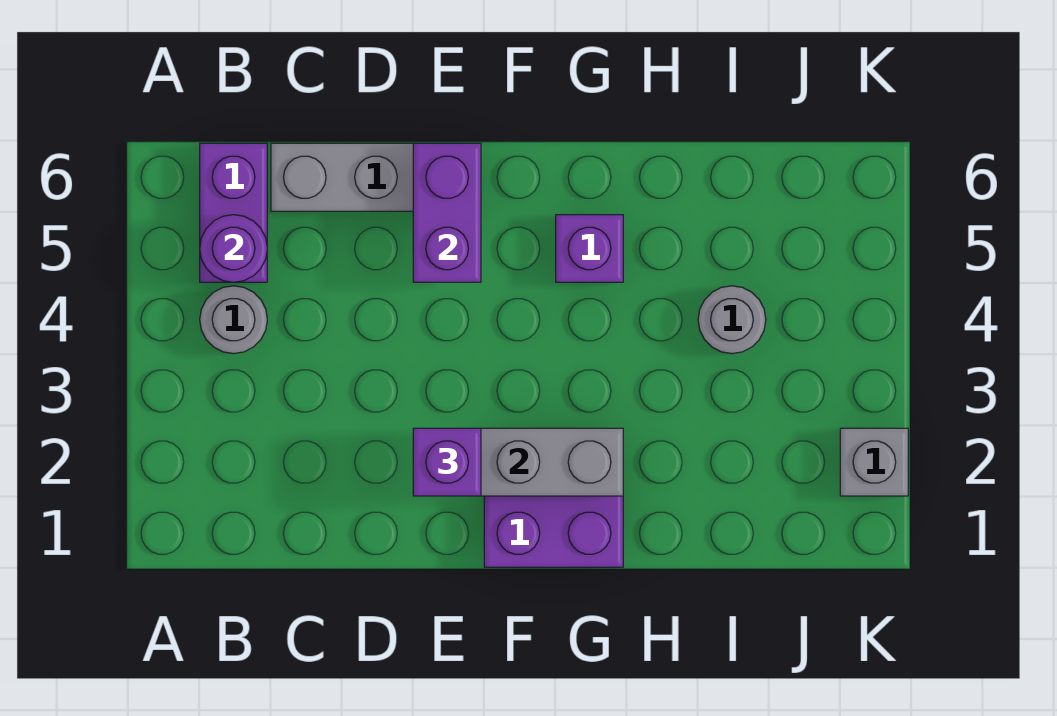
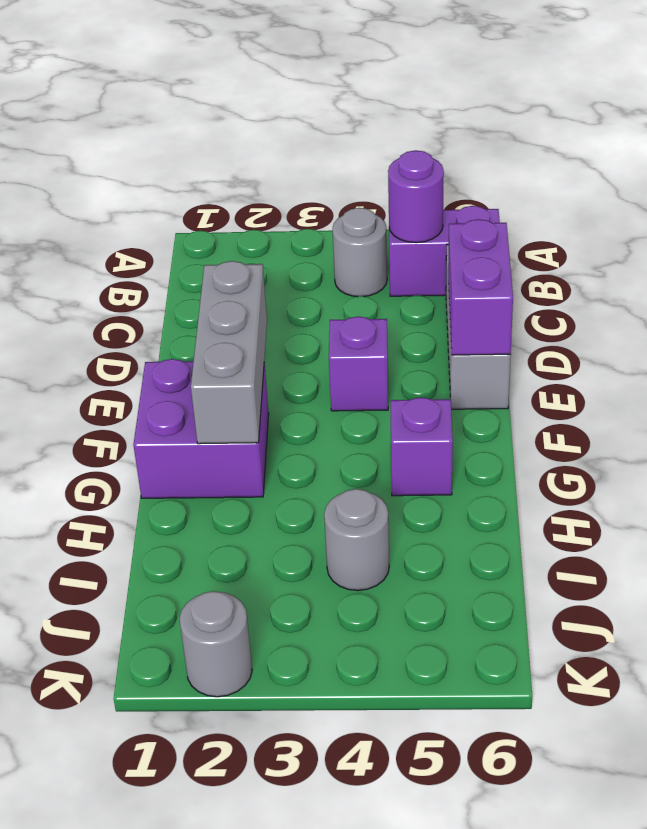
purple brick E2 level 3 -> purple brick E4 level 1
purple brick E5:E6 level 2 -> purple brick D6:E6 level 2
grey brick K2 level 1 -> grey round brick K2 level 1

